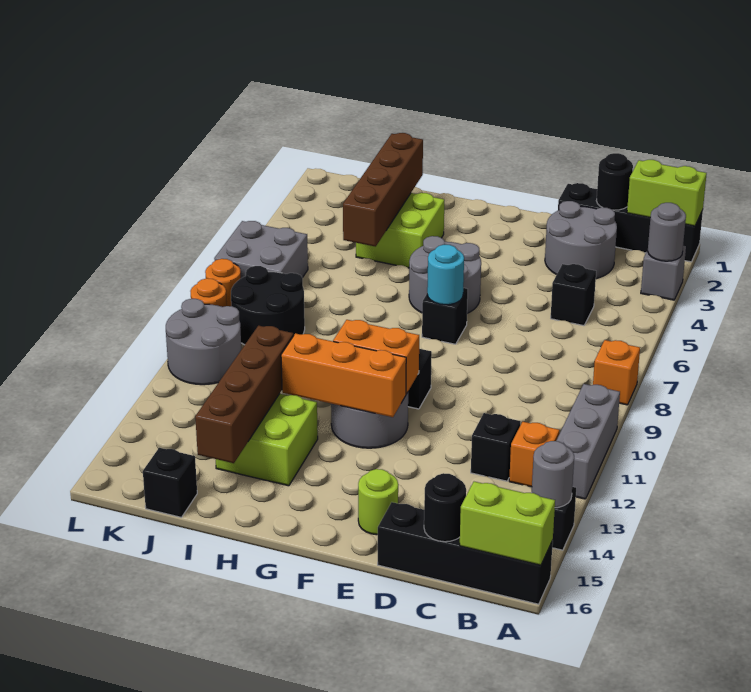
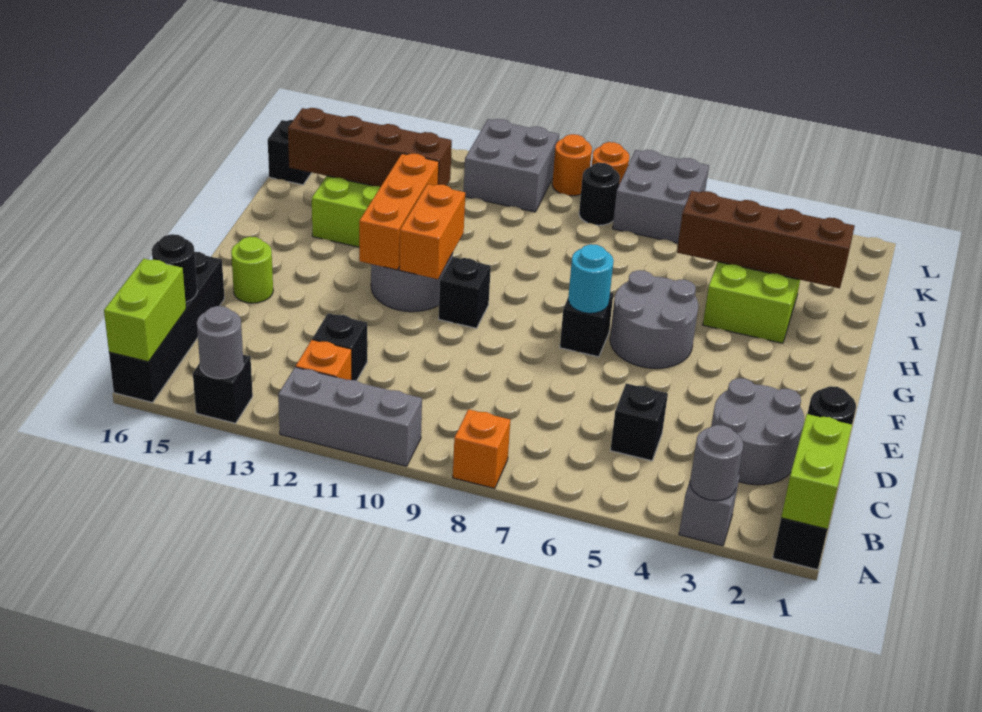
black round brick J8:K9 level 1 -> black round brick K8 level 1
grey round brick K10:L11 level 1 -> grey brick K10:L11 level 1

